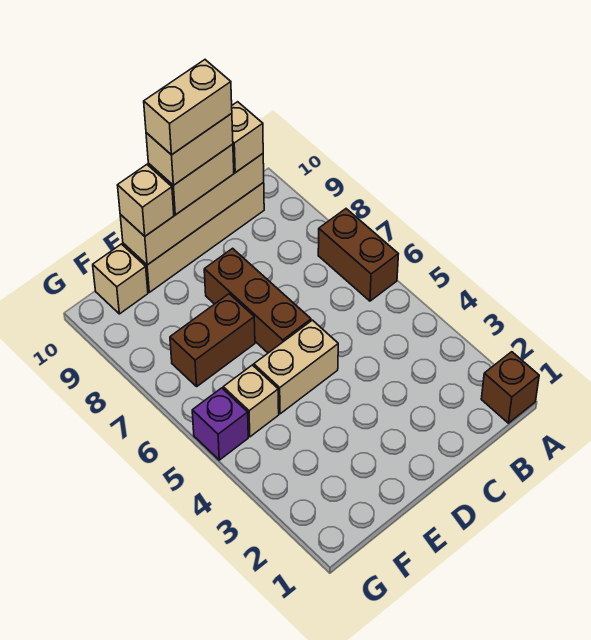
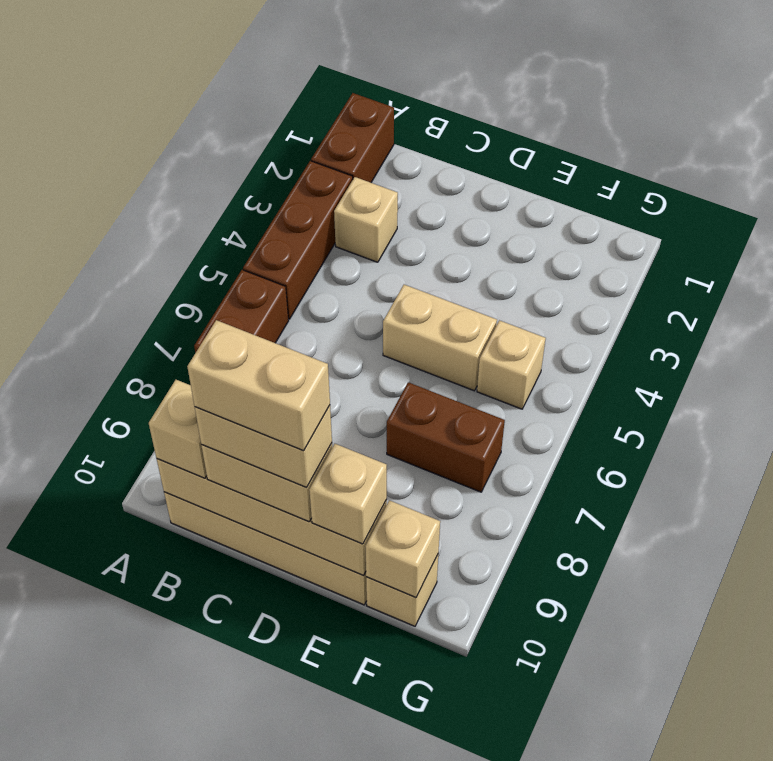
brown brick A1 level 1 -> brown brick A1:A2 level 1
none -> tan brick B3 level 1
brown brick D6:D8 level 1 -> brown brick A3:A5 level 1
none -> tan brick F10 level 2
purple brick G5 level 1 -> none

